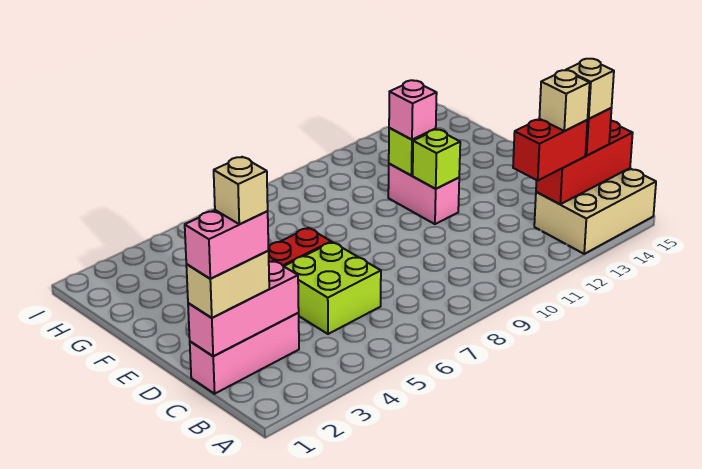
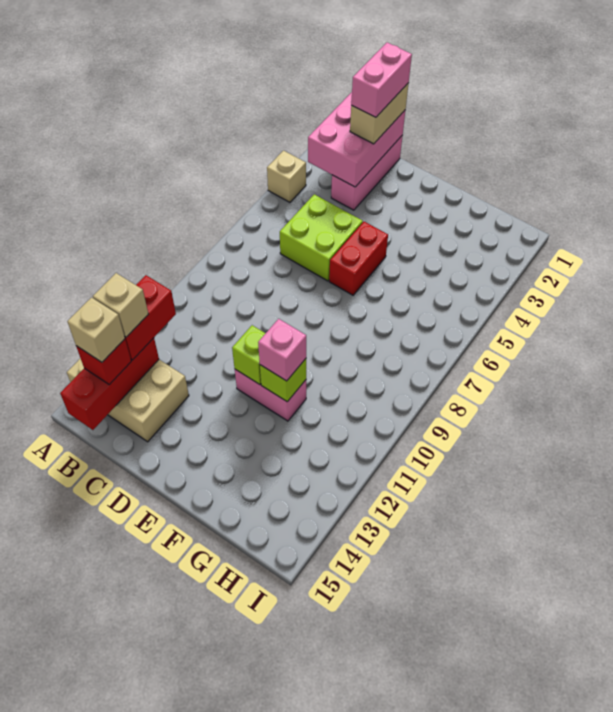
tan brick A13:B15 level 1 -> tan brick A13:C14 level 1
pink brick C1:C3 level 2 -> pink brick B1:C3 level 2
tan brick C2 level 5 -> tan brick A4 level 1

